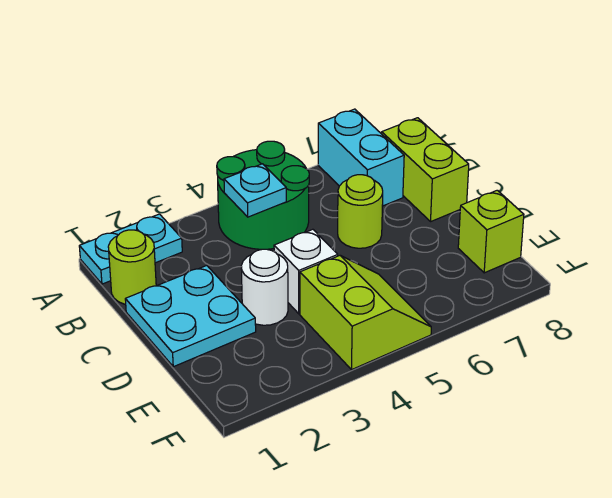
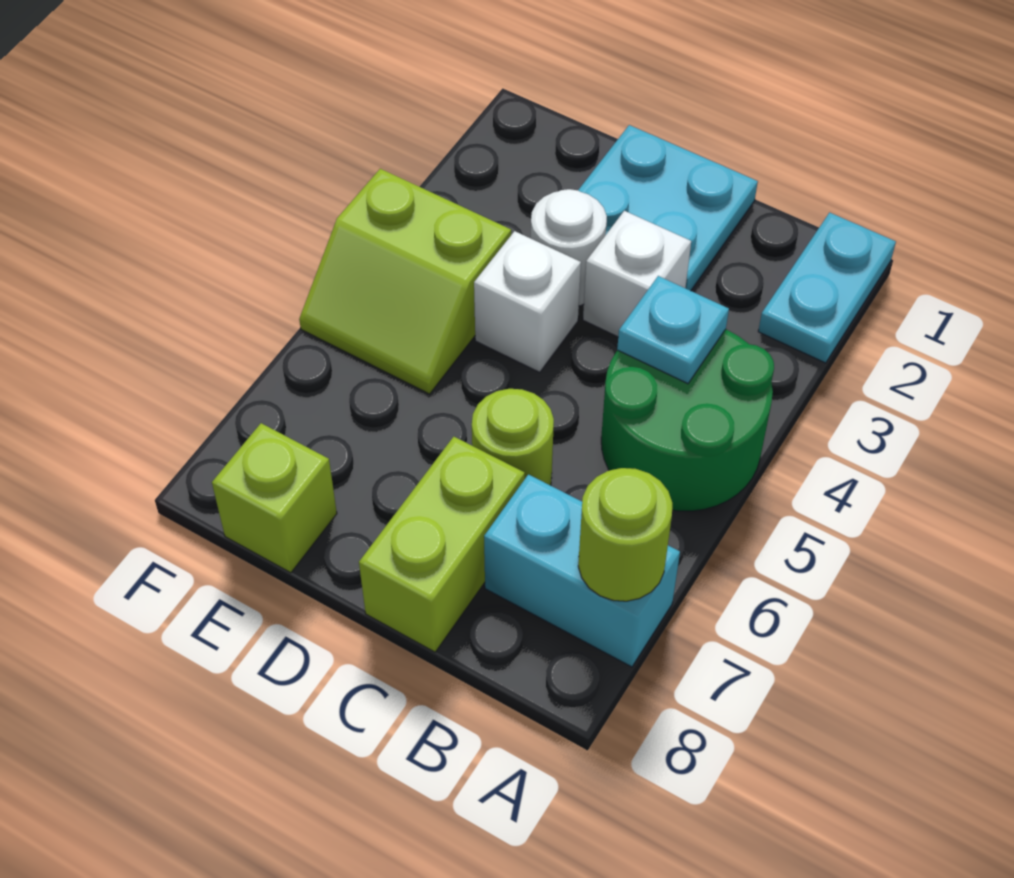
lime round brick B1 level 1 -> lime round brick A7 level 2
lime brick B8:C8 level 1 -> lime brick C7:C8 level 1
none -> white brick C3 level 1

